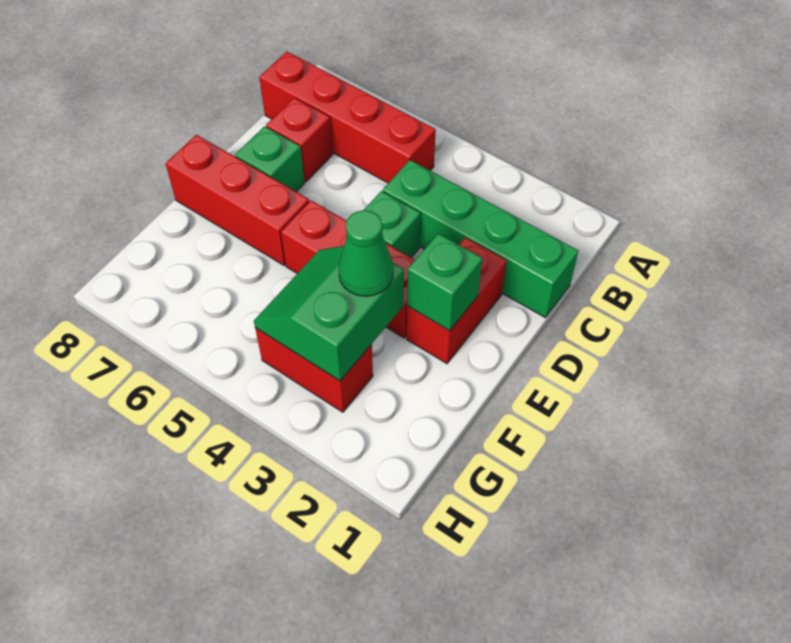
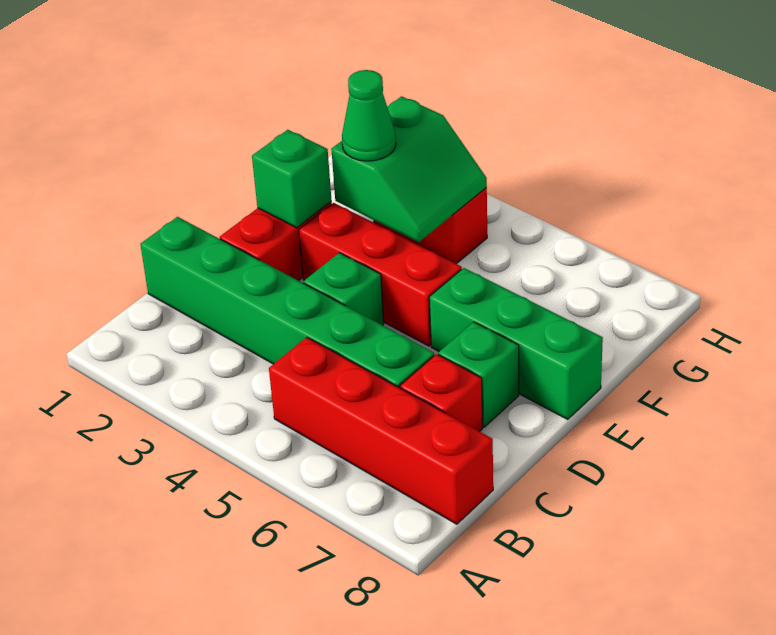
green brick C1:C4 level 1 -> green brick C1:C6 level 1
red brick E6:E8 level 1 -> green brick E6:E8 level 1

